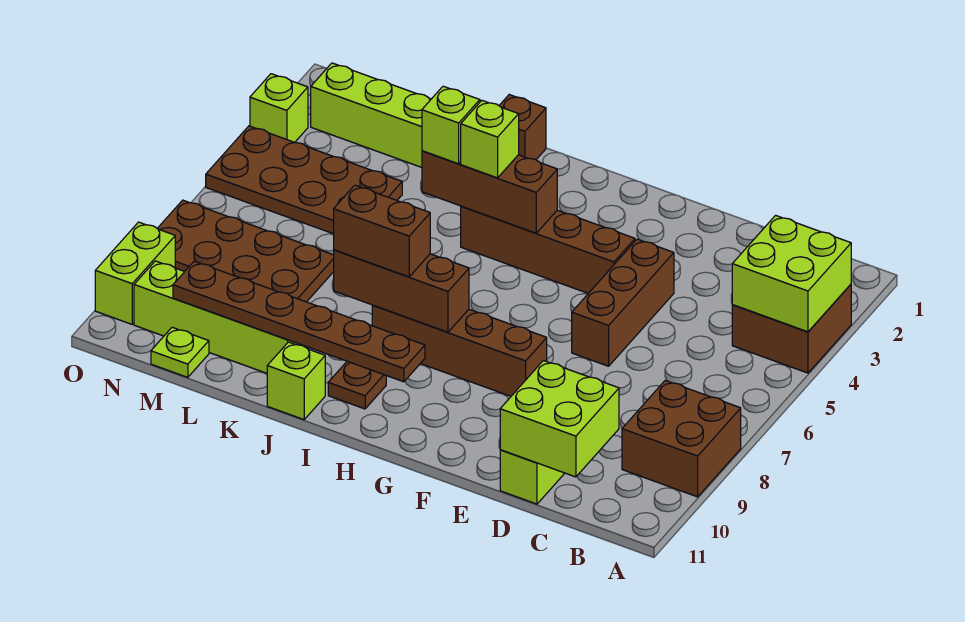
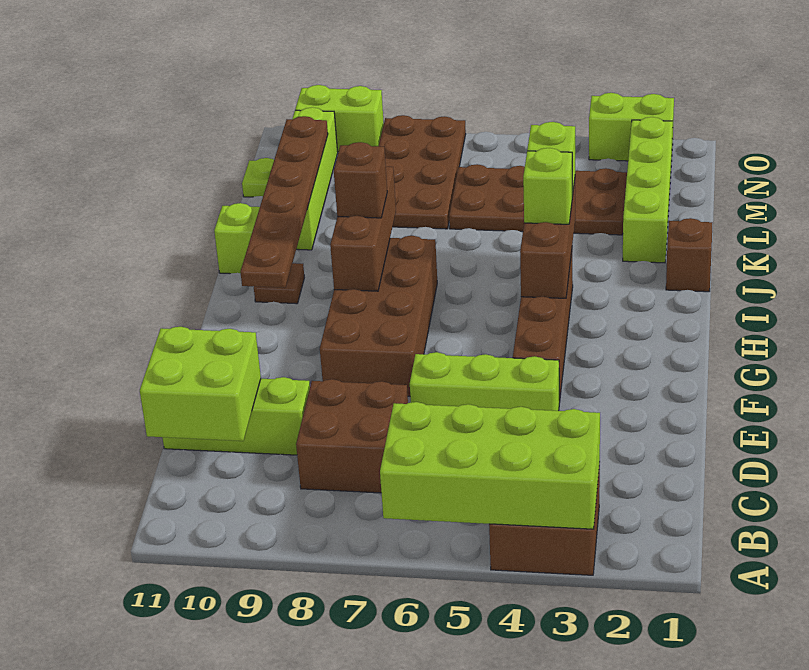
lime brick A3:B4 level 2 -> lime brick A3:B6 level 2
brown brick A8:B9 level 1 -> brown brick C7:D8 level 1
brown brick E4:E6 level 1 -> lime brick E4:E6 level 1
brown brick F8:I8 level 1 -> brown brick F7:I8 level 1
brown brick I8:J8 level 3 -> brown brick I8 level 3
brown plate L4:O5 level 1 -> brown plate L3:M6 level 1
lime brick O3 level 1 -> lime brick O2:O3 level 1

